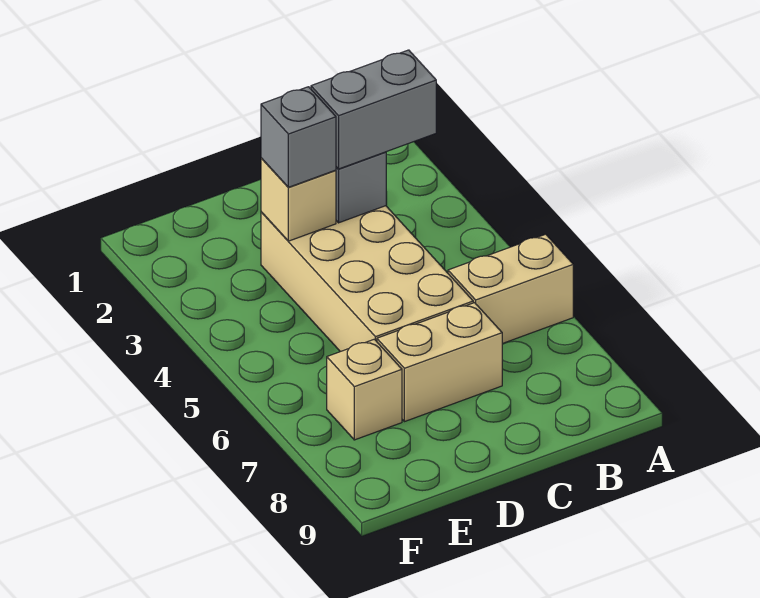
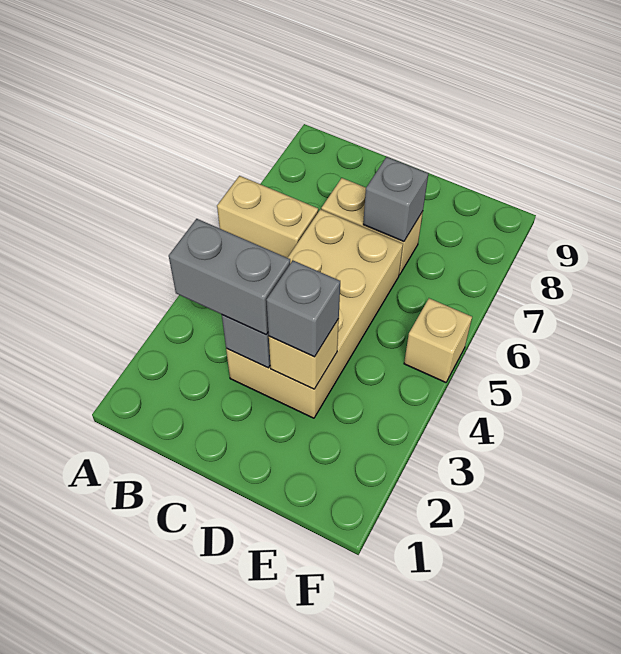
none -> grey brick D7 level 2
tan brick E7 level 1 -> tan brick F5 level 1

